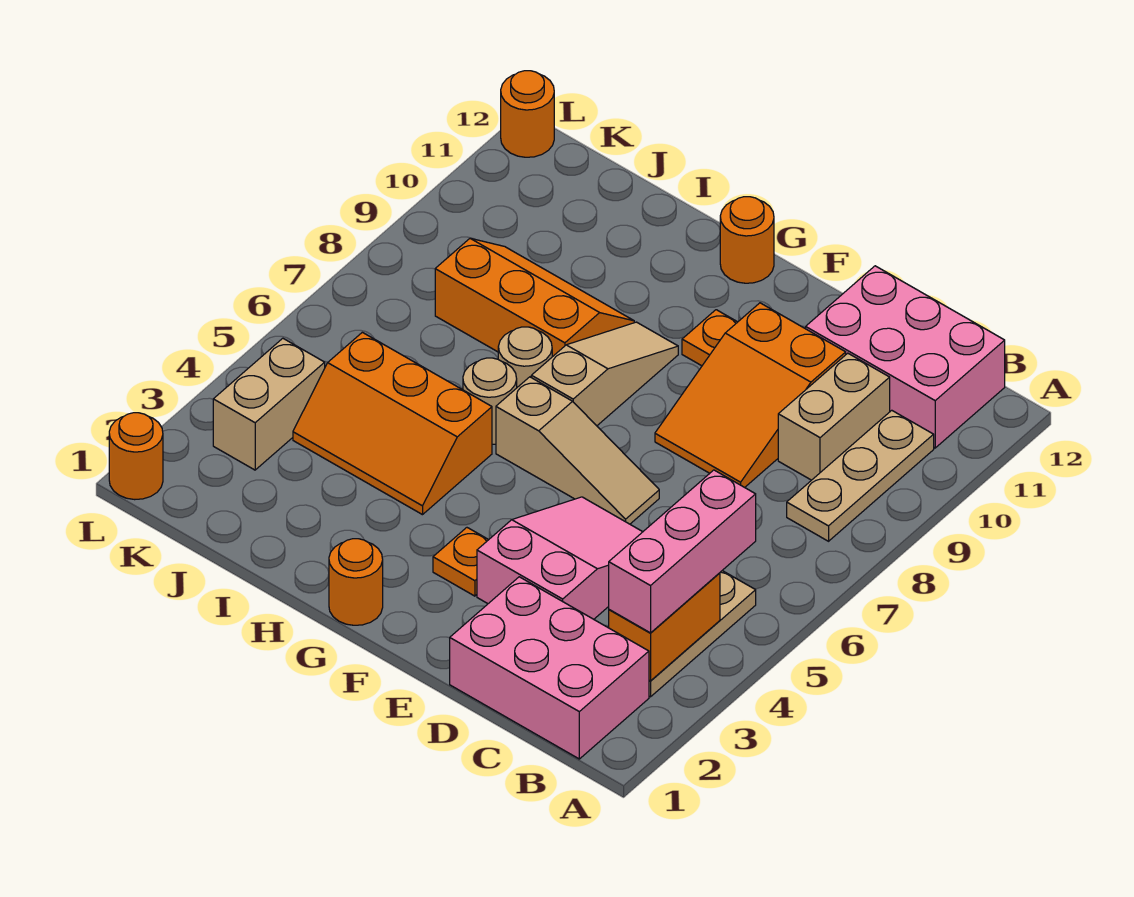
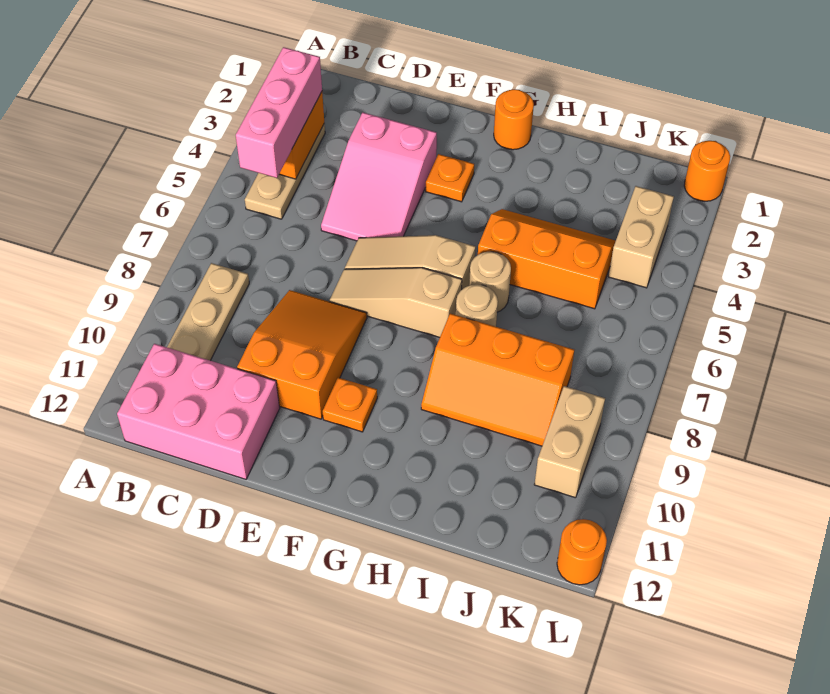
pink brick B1:D2 level 1 -> none
tan brick C9:C10 level 1 -> tan brick K9:K10 level 1
tan slope G7:G9 level 1 top 7 -> tan slope E7:G7 level 1 top G
orange round brick G12 level 1 -> none

